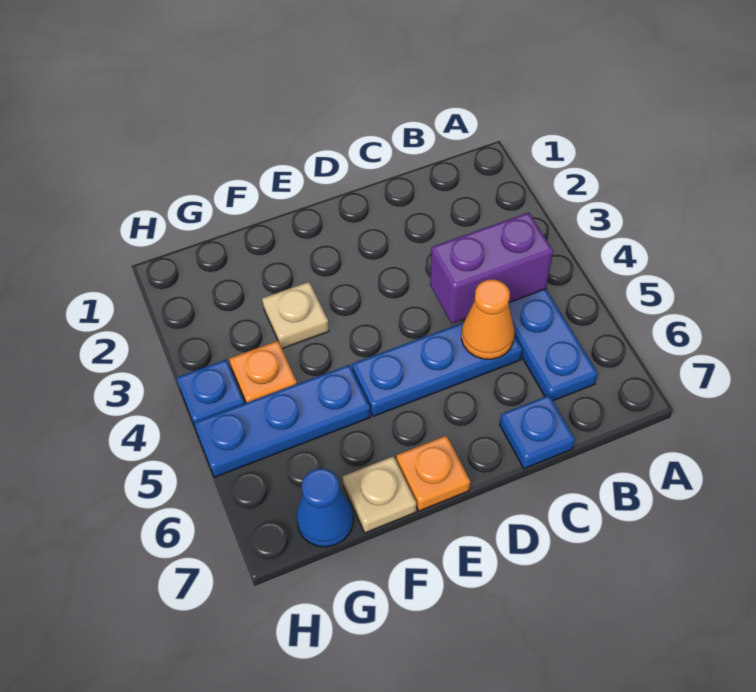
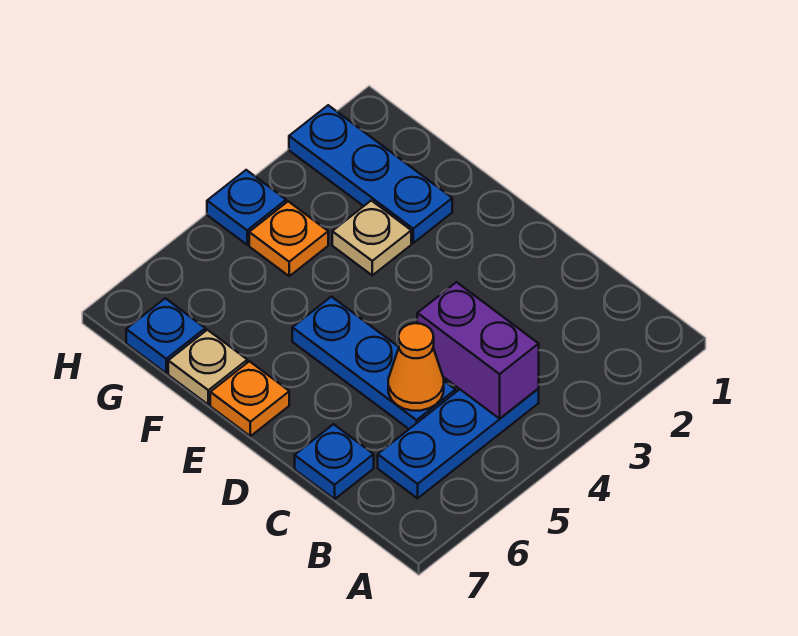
blue plate F5:H5 level 1 -> blue plate F2:H2 level 1
blue cone G7 level 1 -> blue plate G7 level 1

